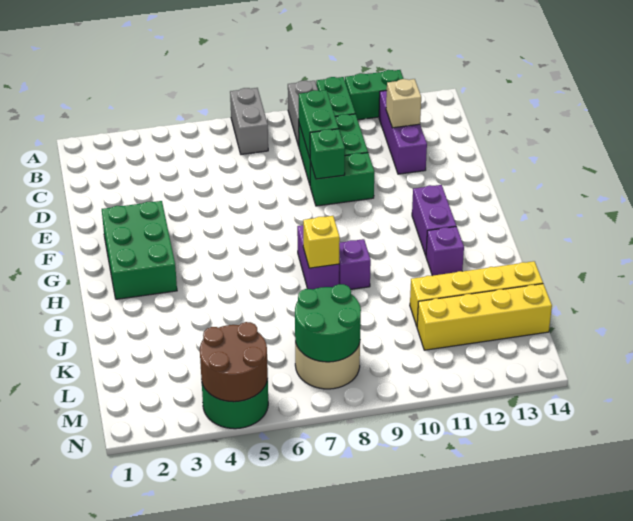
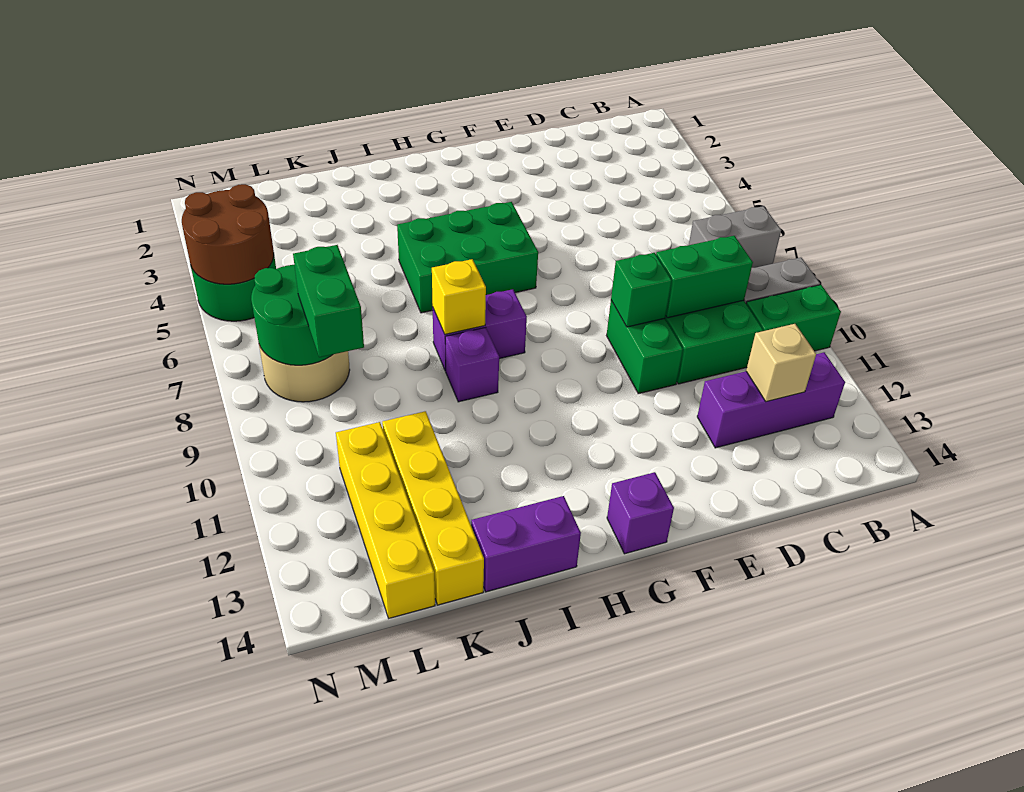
green brick A11:A12 level 1 -> green brick L8:L9 level 3
green brick F2:H3 level 1 -> green brick G5:I6 level 1
purple brick G12:H12 level 1 -> purple brick I14:J14 level 1
purple brick I12 level 1 -> purple brick G14 level 1

